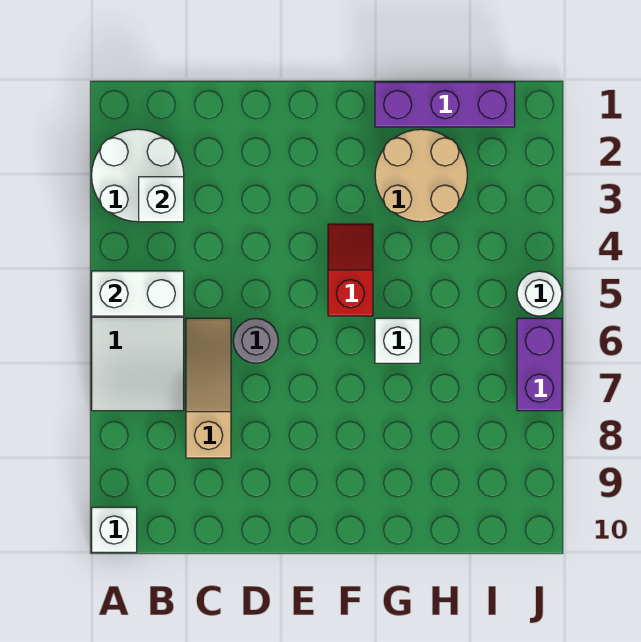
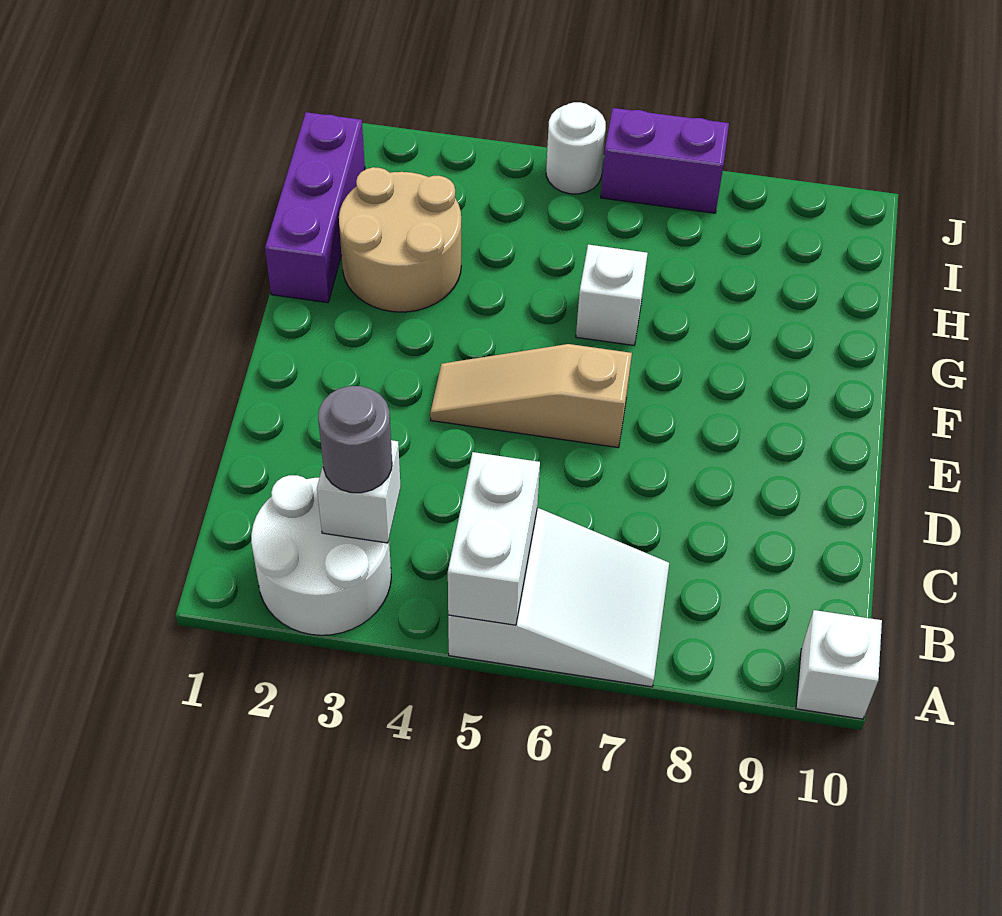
tan slope C6:C8 level 1 top 8 -> tan slope E4:E6 level 1 top 6
grey round brick D6 level 1 -> grey round brick B3 level 3
red slope F4:F5 level 1 top 5 -> none

